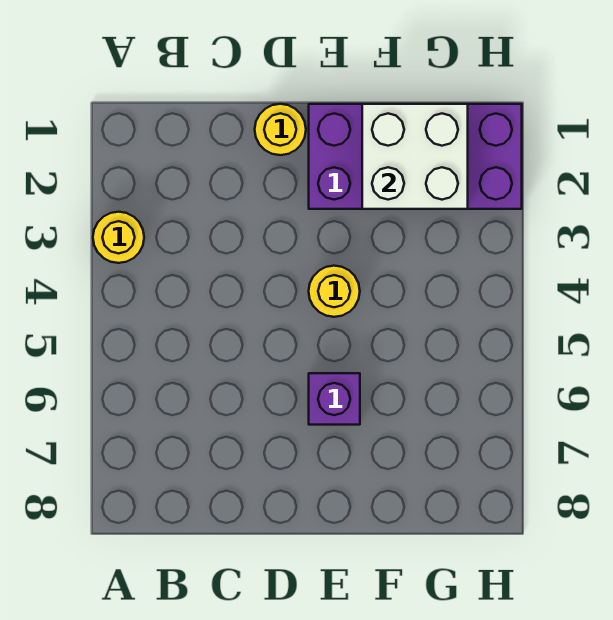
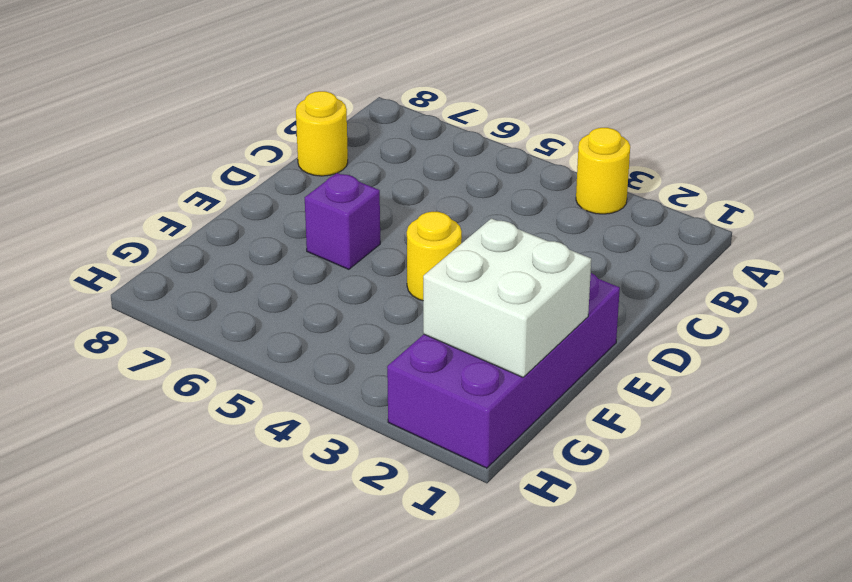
yellow round brick D1 level 1 -> yellow round brick C8 level 1

